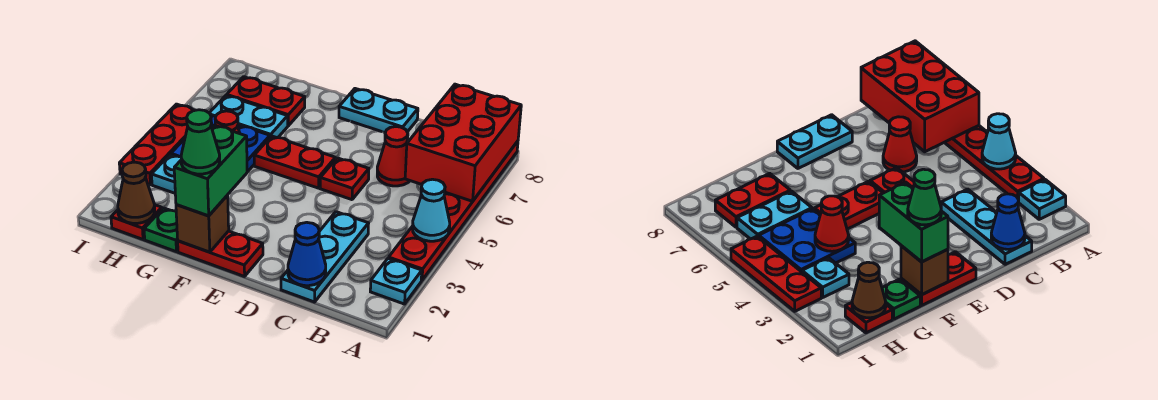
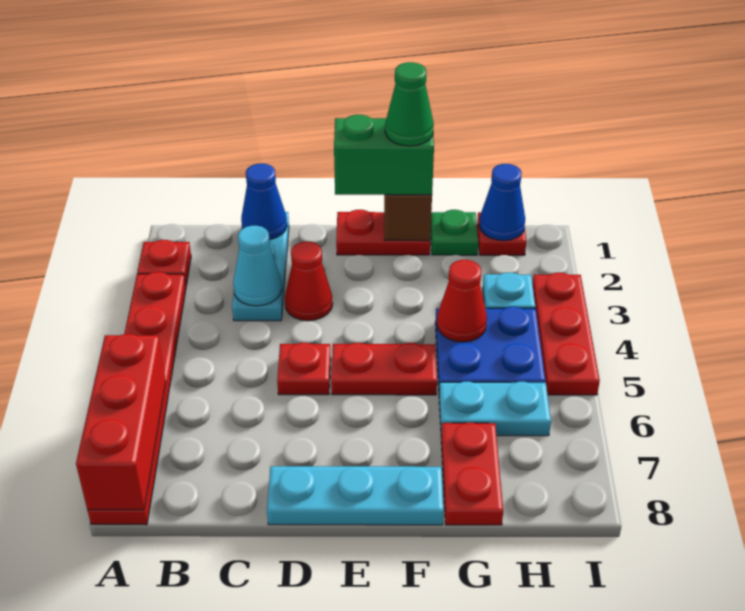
cyan plate A2 level 1 -> red plate A2 level 1
cyan cone A4 level 2 -> cyan cone C3 level 2
red brick A6:B8 level 2 -> red brick A6:A8 level 2
red cone C6 level 1 -> red cone D3 level 1
cyan plate D8:E8 level 1 -> cyan plate D8:F8 level 1
green brick F1:F2 level 3 -> green brick E1:F1 level 3
red plate G7:H7 level 1 -> red plate G7:G8 level 1
brown cone H1 level 2 -> blue cone H1 level 2

